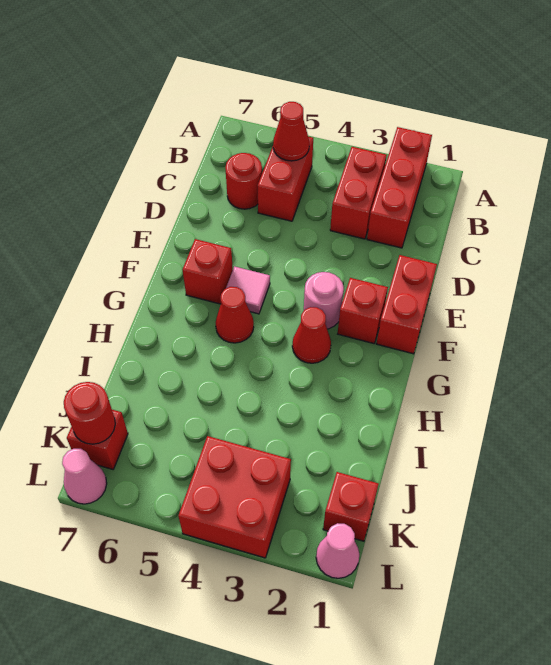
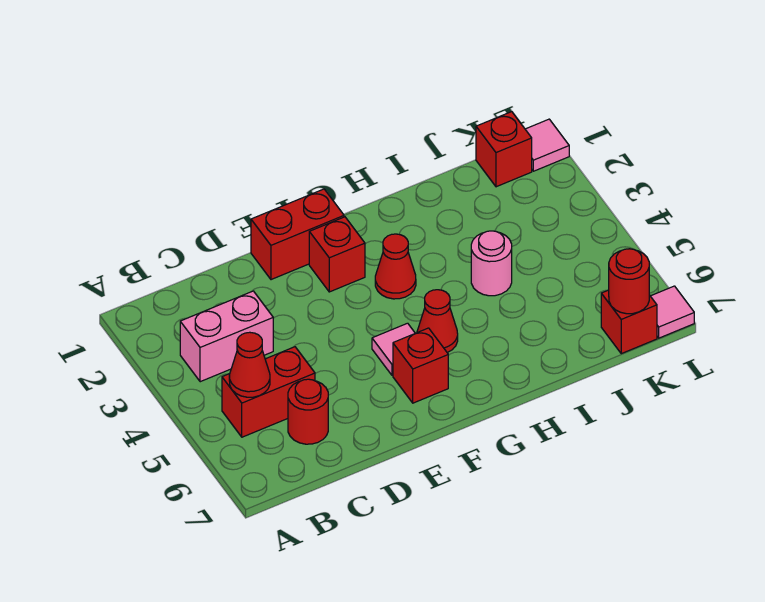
red brick A2:C2 level 1 -> none
red brick B3:C3 level 1 -> pink brick B3:C3 level 1
pink round brick F3 level 1 -> pink round brick I4 level 1
red brick K3:L4 level 1 -> none
pink cone L1 level 1 -> pink tile L1 level 1
pink cone L7 level 1 -> pink tile L7 level 1

